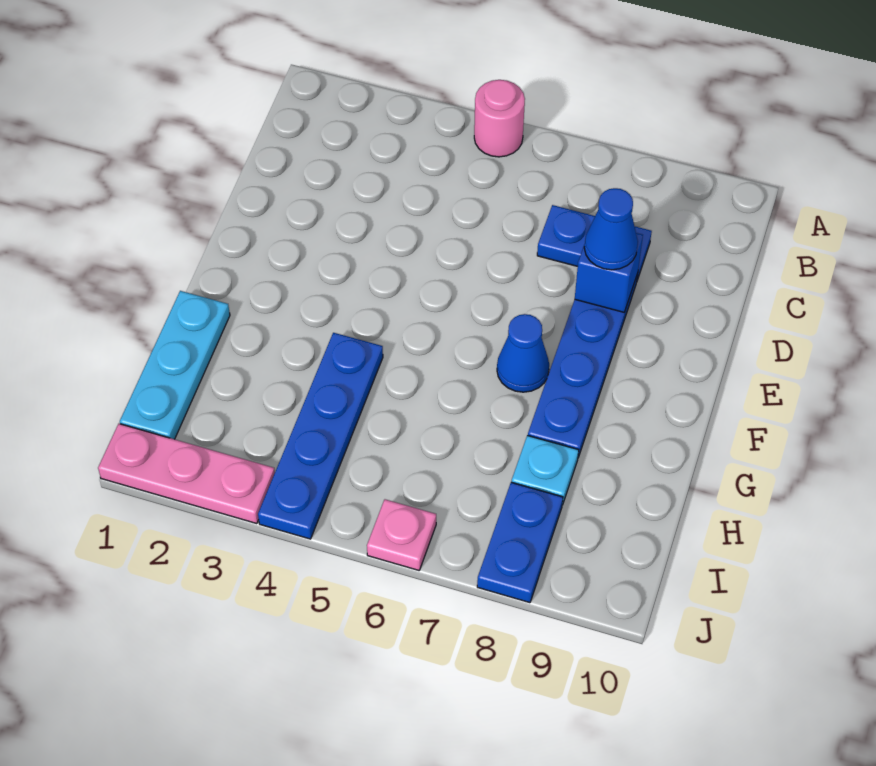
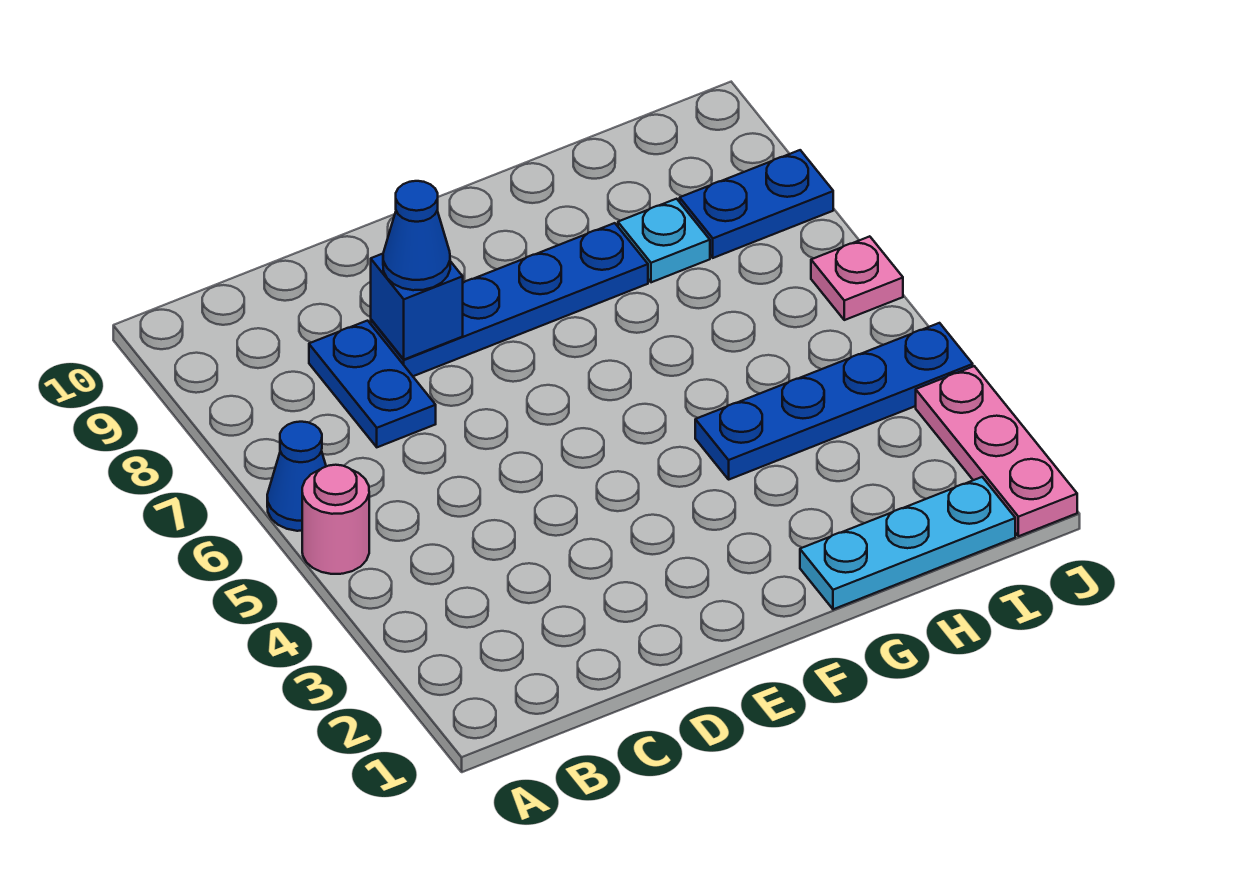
blue cone F7 level 1 -> blue cone A6 level 1

